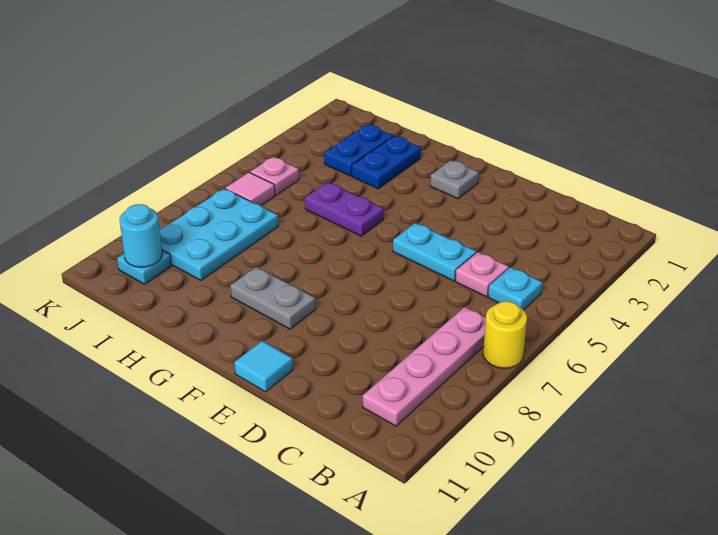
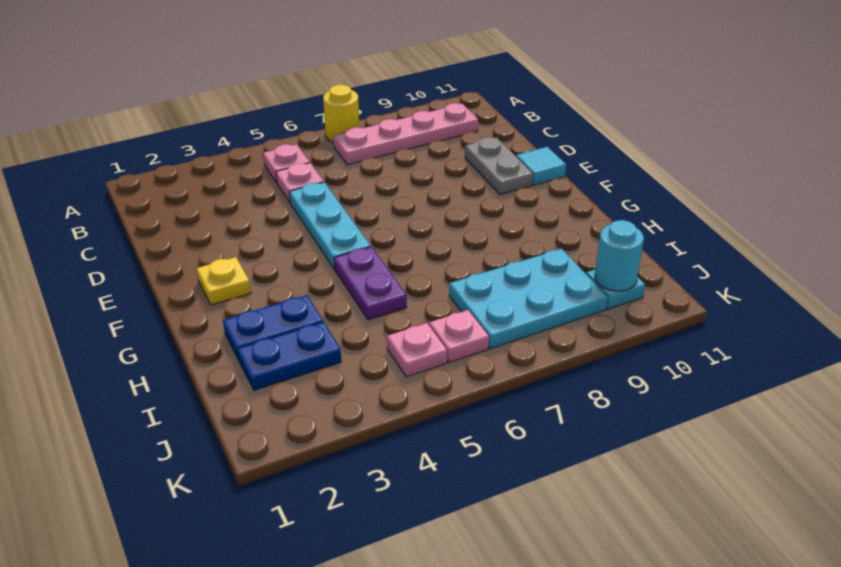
cyan plate B5 level 1 -> pink plate B5 level 1
cyan plate D5:E5 level 1 -> cyan plate D5:F5 level 1
grey plate F2 level 1 -> yellow plate F2 level 1
grey plate F9:G9 level 1 -> grey plate D10:E10 level 1
pink tile J6 level 1 -> pink plate J6 level 1

